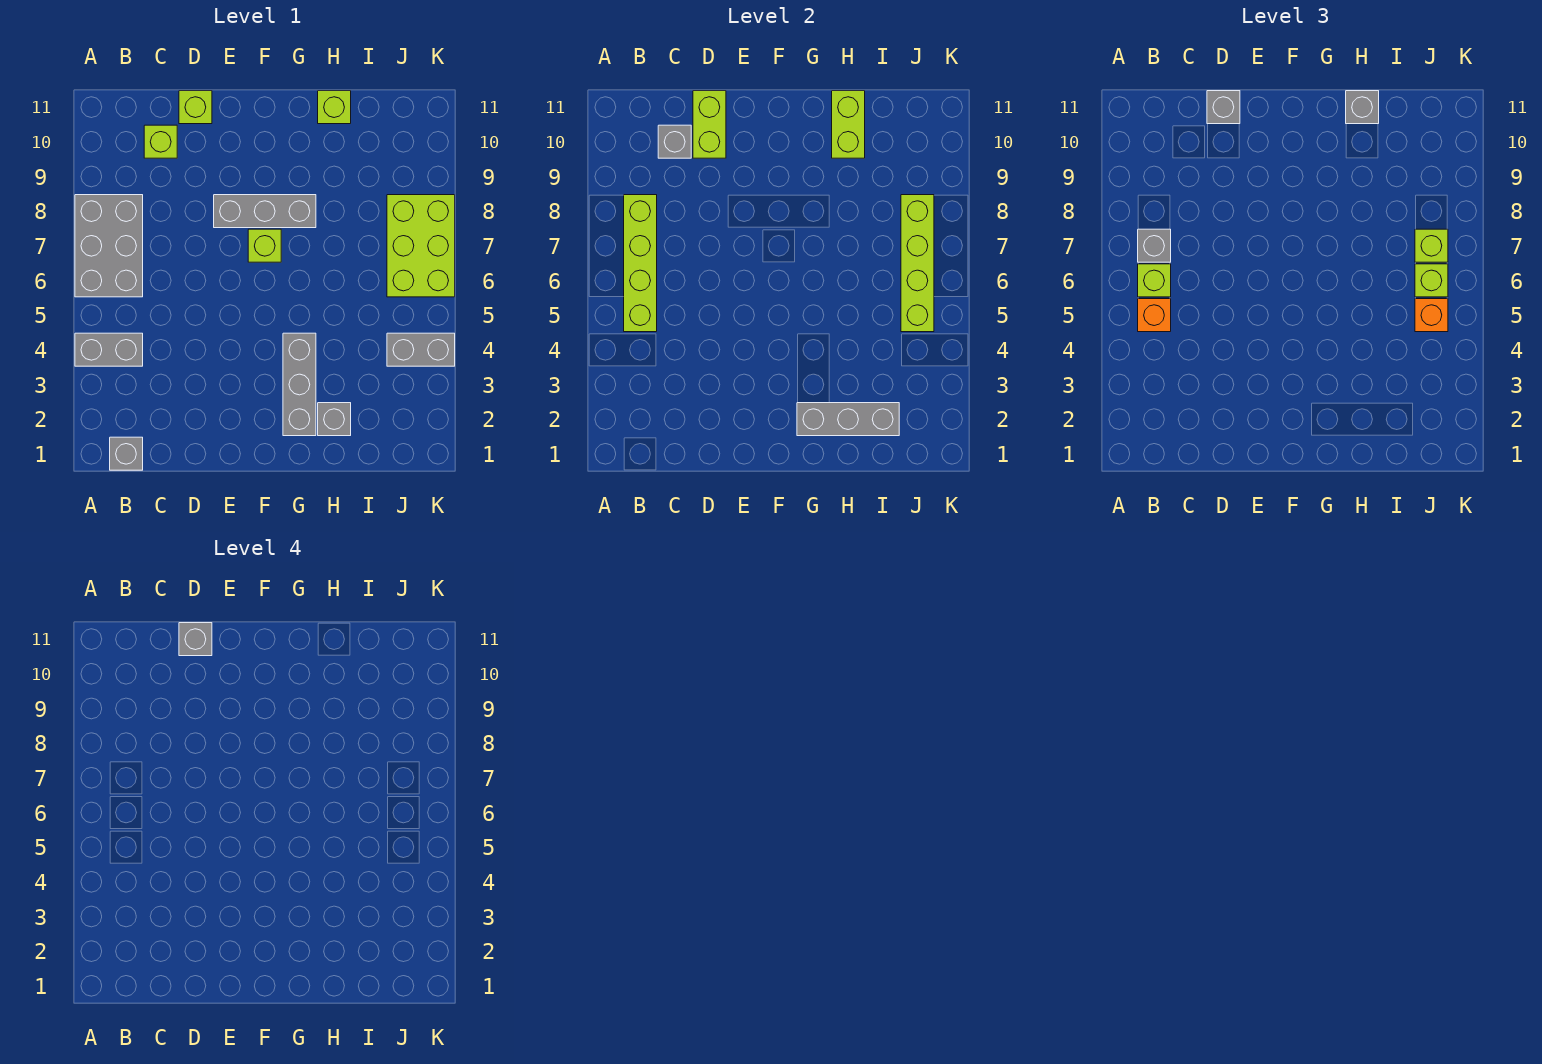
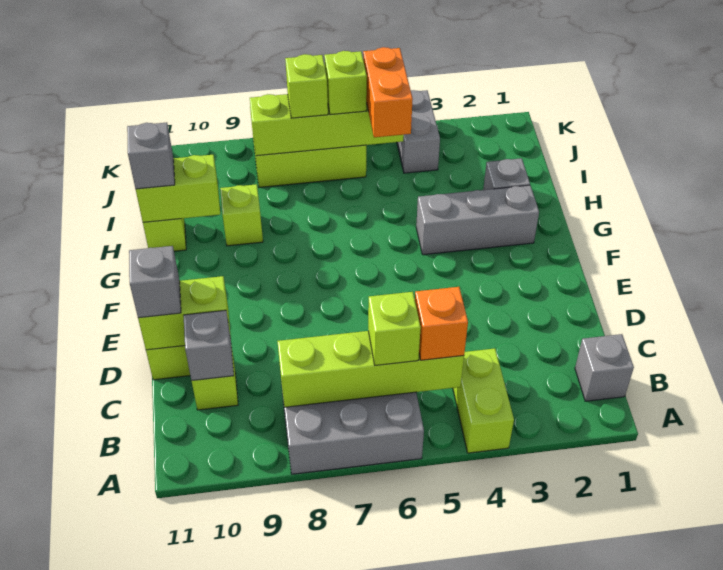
grey brick A4:B4 level 1 -> lime brick A4:B4 level 1
grey brick B7 level 3 -> none
grey brick D11 level 4 -> none
grey brick E8:G8 level 1 -> none
lime brick F7 level 1 -> lime brick H9 level 1
grey brick G2:I2 level 2 -> none
orange brick J5 level 3 -> orange brick I5:J5 level 3

